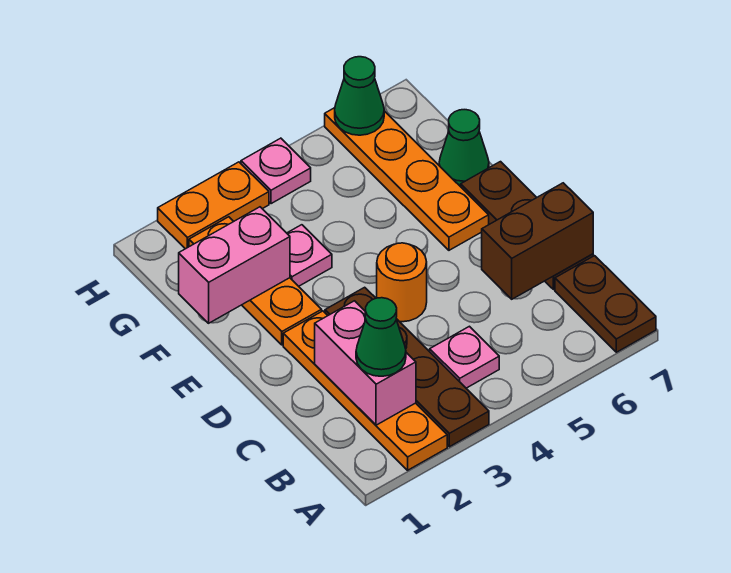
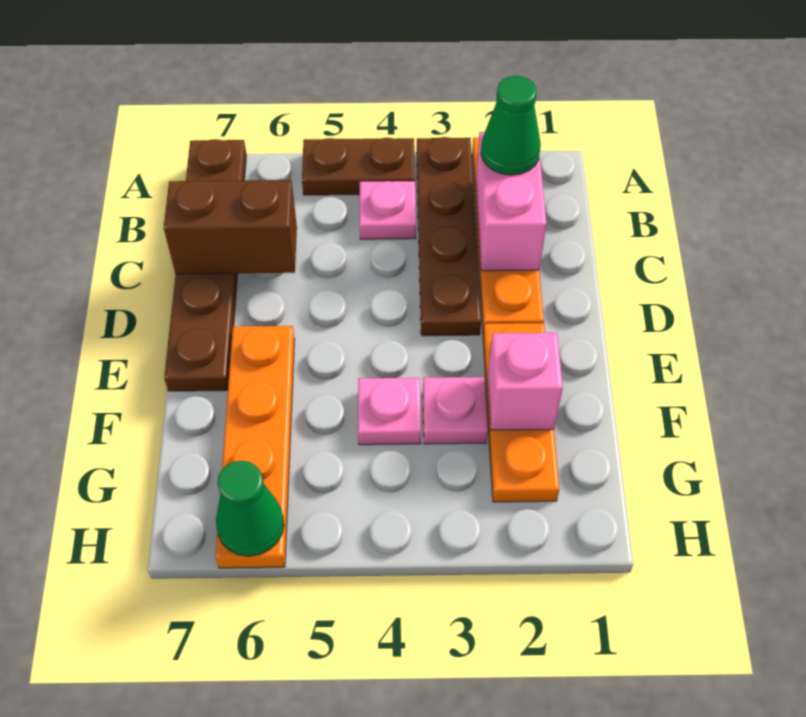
none -> brown plate A4:A5 level 1
orange round brick D4 level 1 -> none
pink brick F1:F2 level 2 -> pink brick F2 level 2
green cone F7 level 1 -> none
orange plate H2:H3 level 1 -> none
pink plate H4 level 1 -> pink plate F4 level 1

